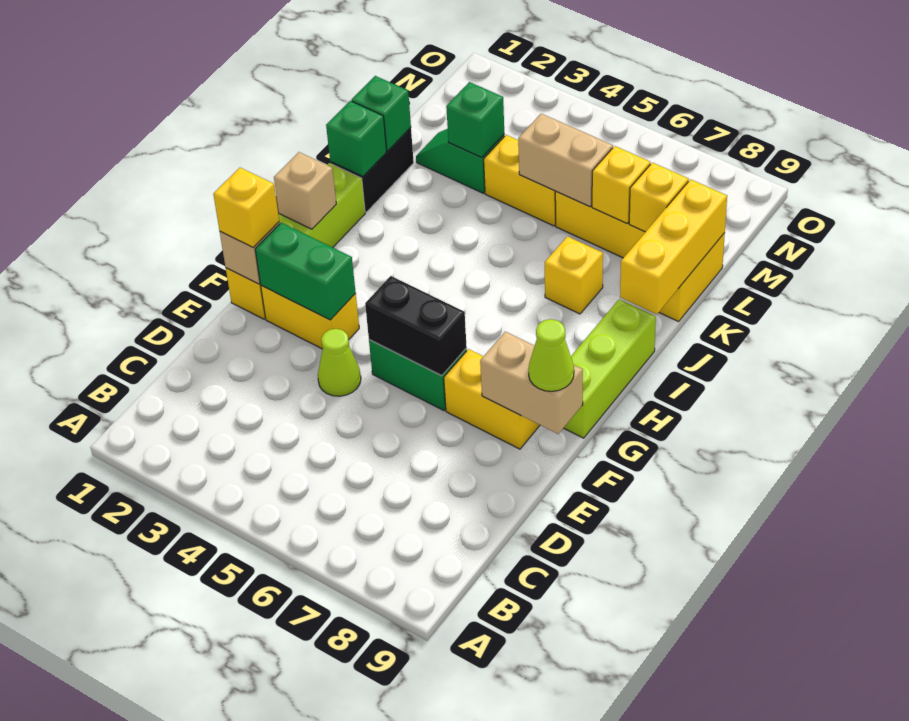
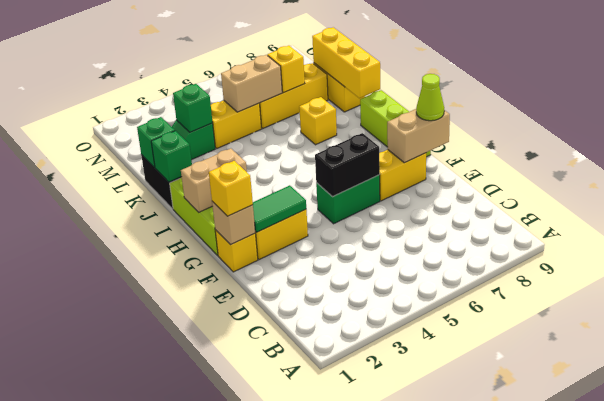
lime cone E4 level 1 -> none
green brick F2:F3 level 2 -> green tile F2:F3 level 2
tan brick H1 level 2 -> tan brick H1:H2 level 2
yellow brick L8 level 2 -> none

